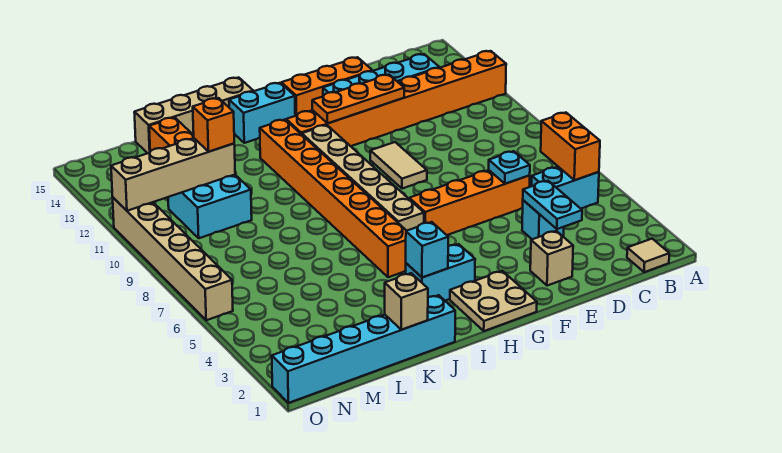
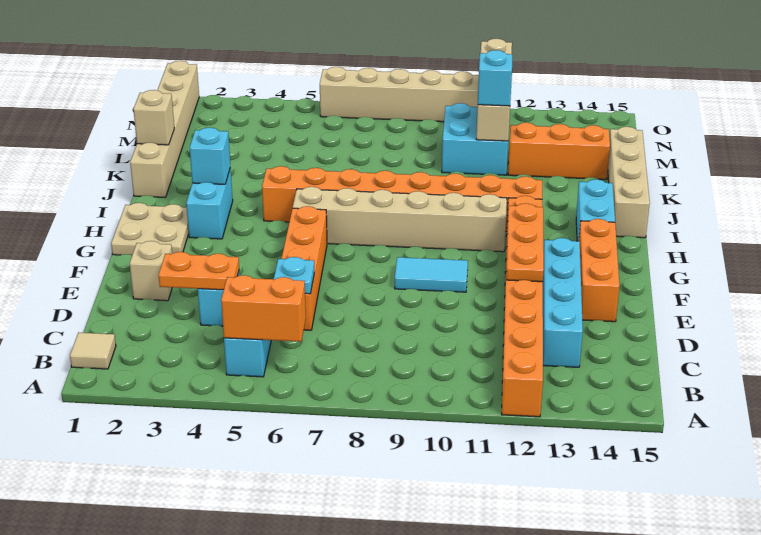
cyan plate D3:D4 level 2 -> orange plate D3:D4 level 2
tan tile F9:F10 level 1 -> cyan tile F9:F10 level 1
cyan brick J1:O1 level 1 -> tan brick J1:O1 level 1
orange brick L11 level 3 -> cyan brick L11 level 3

